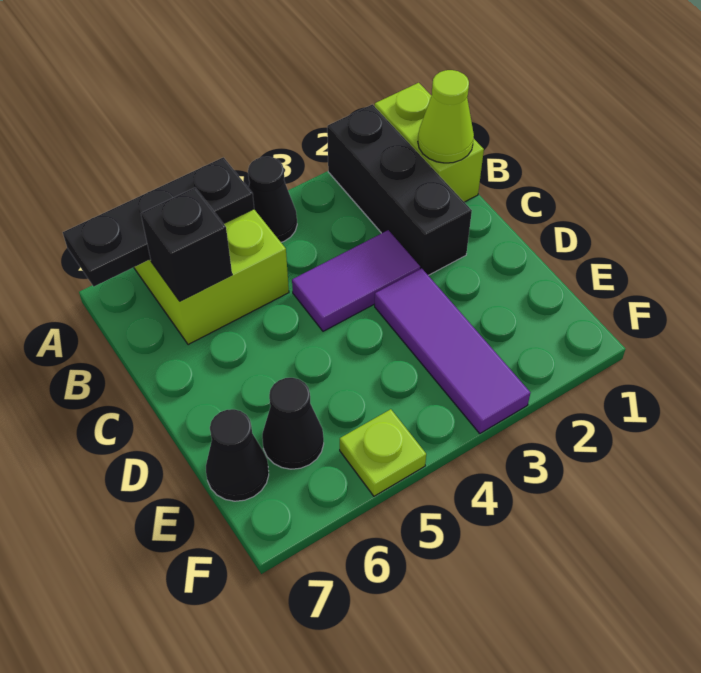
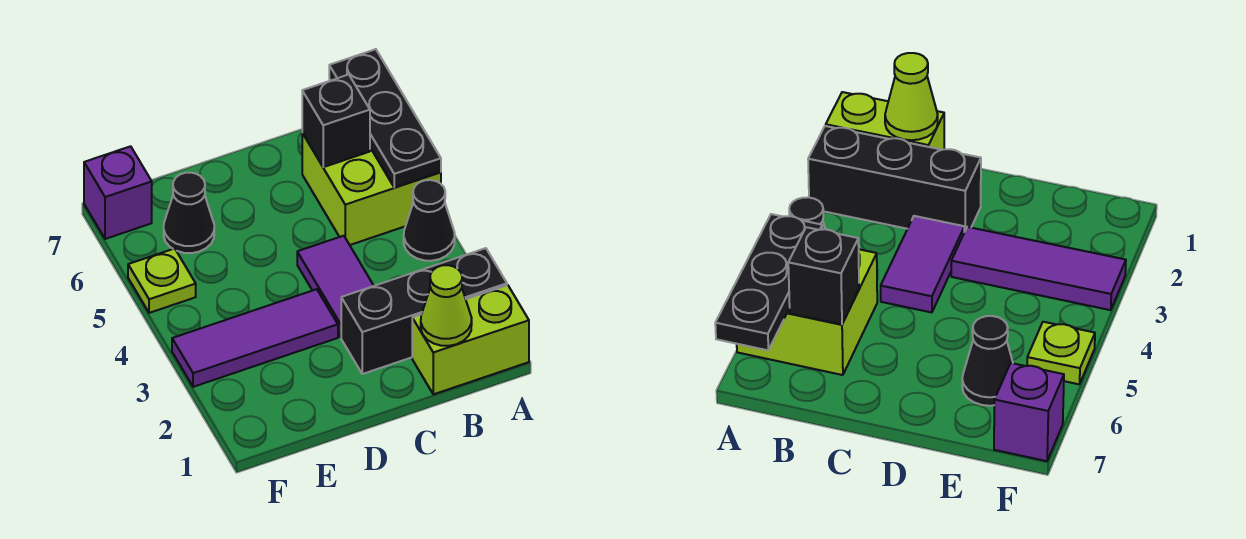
black cone E7 level 1 -> none
none -> purple brick F7 level 1

